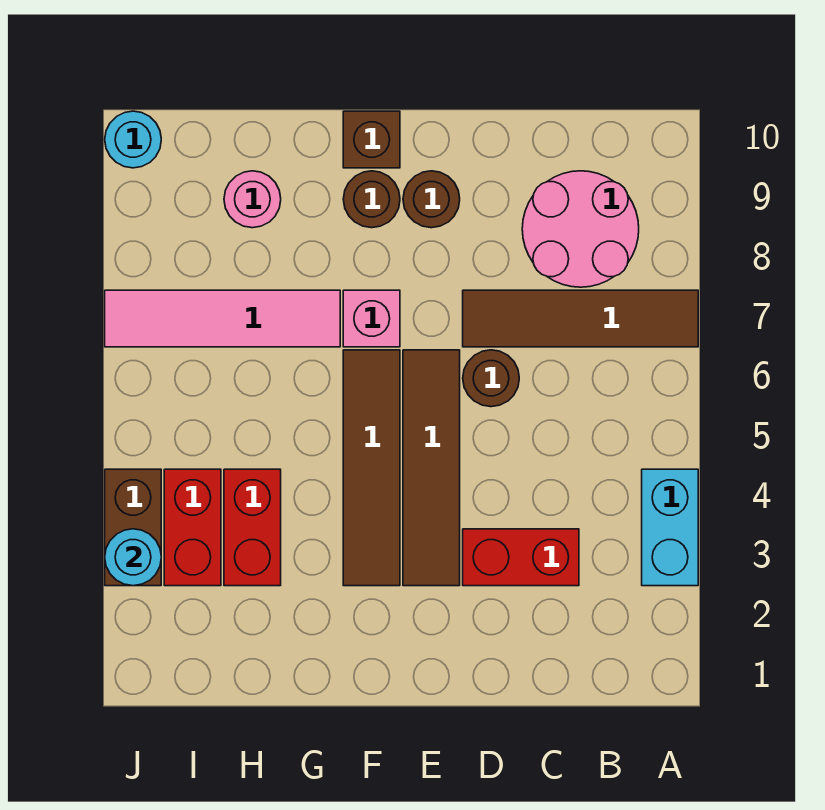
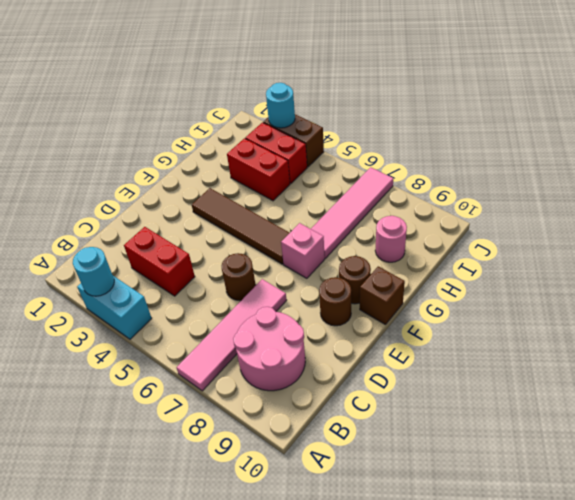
brown tile A7:D7 level 1 -> pink tile A7:D7 level 1
red brick C3:D3 level 1 -> red brick C3:C4 level 1
brown tile E3:E6 level 1 -> none
cyan round brick J10 level 1 -> cyan round brick A3 level 2

